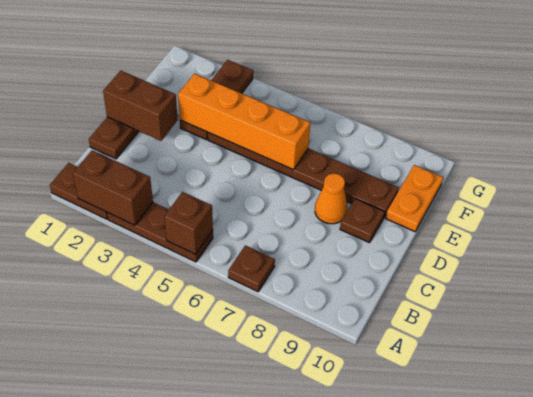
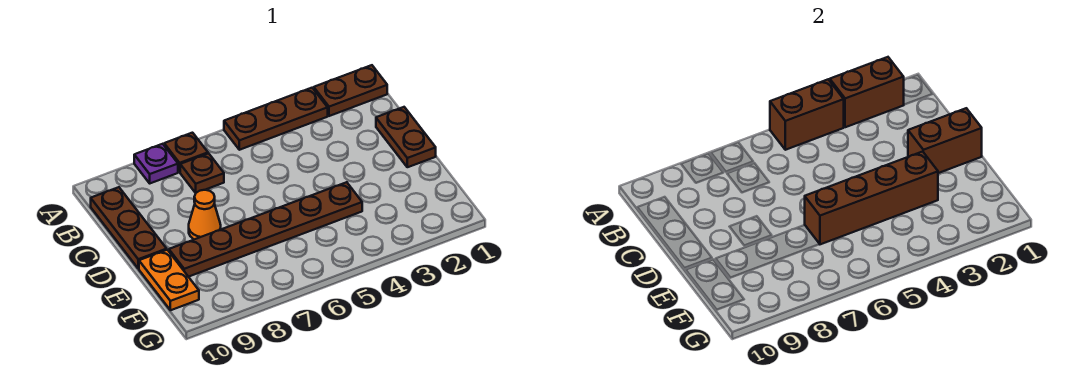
brown brick A5 level 2 -> brown brick A4:A5 level 2
none -> purple plate A8 level 1
brown plate D9 level 1 -> brown plate B7 level 1
brown plate E3:G3 level 1 -> brown plate B10:D10 level 1
orange brick E3:E6 level 2 -> brown brick E3:E6 level 2

